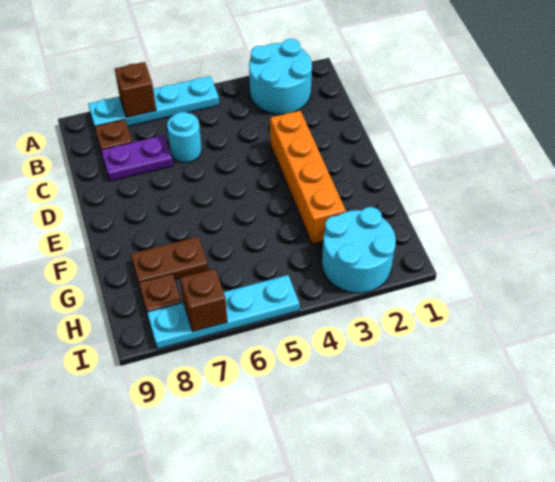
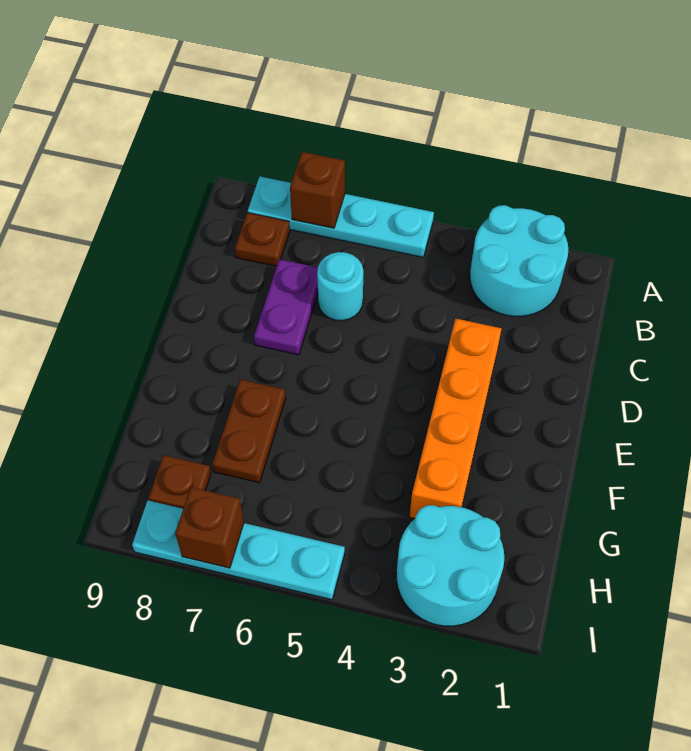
purple plate C7:C8 level 1 -> purple plate C7:D7 level 1
brown plate G7:G8 level 1 -> brown plate F7:G7 level 1

